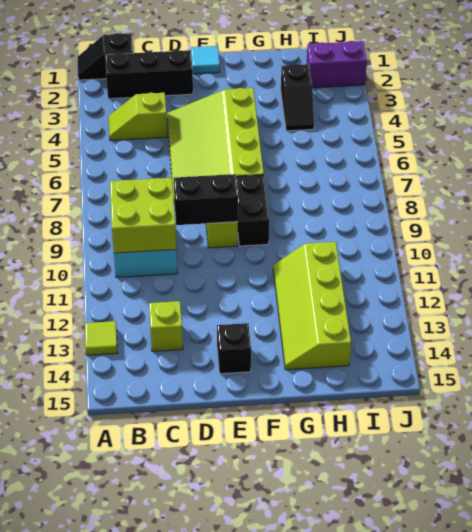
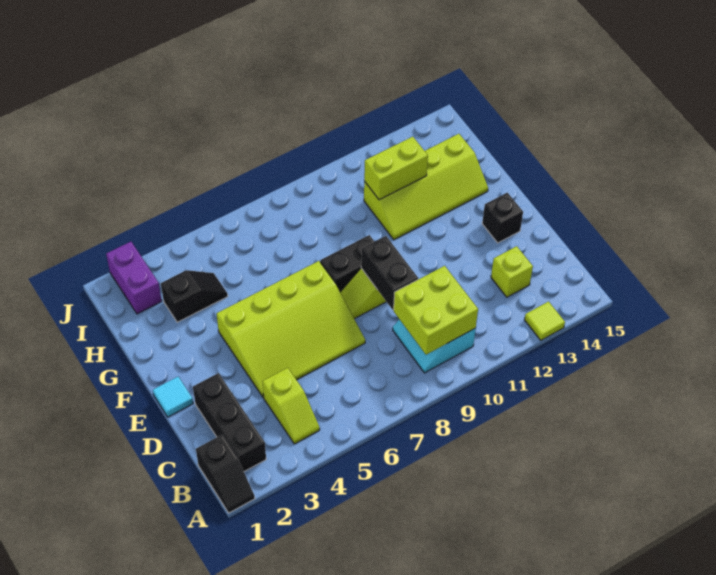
none -> lime brick H11:H12 level 2

